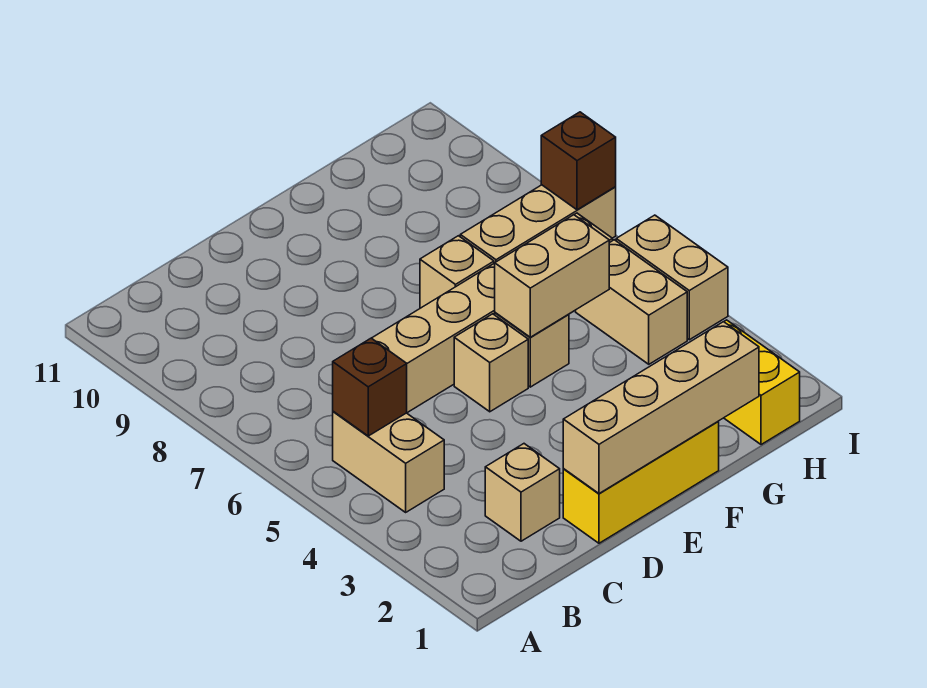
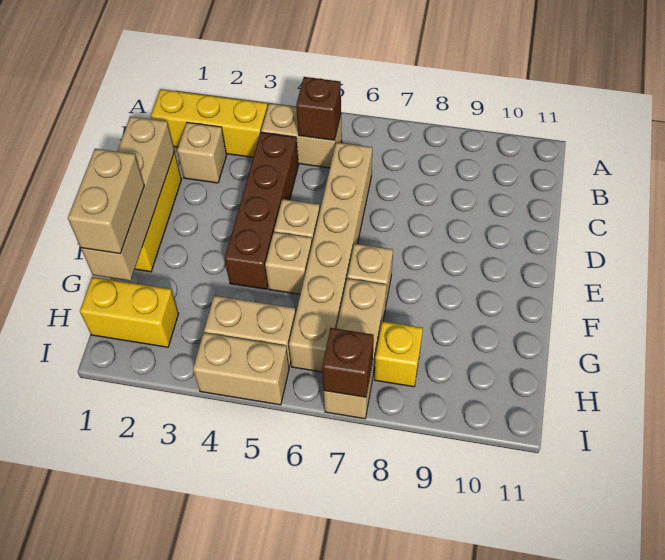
none -> yellow brick B1:B3 level 1
none -> brown brick C4:F4 level 1
tan brick F5:G5 level 2 -> tan brick F1:G1 level 3
none -> yellow brick H8 level 1

